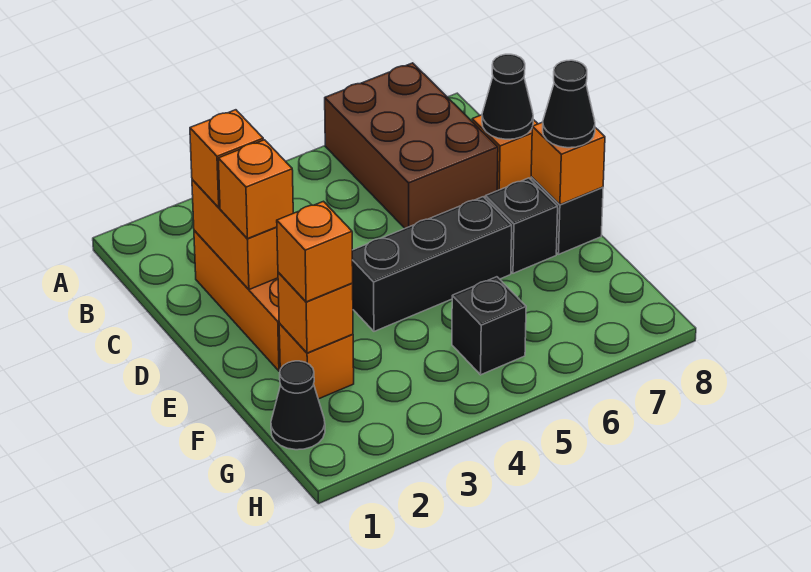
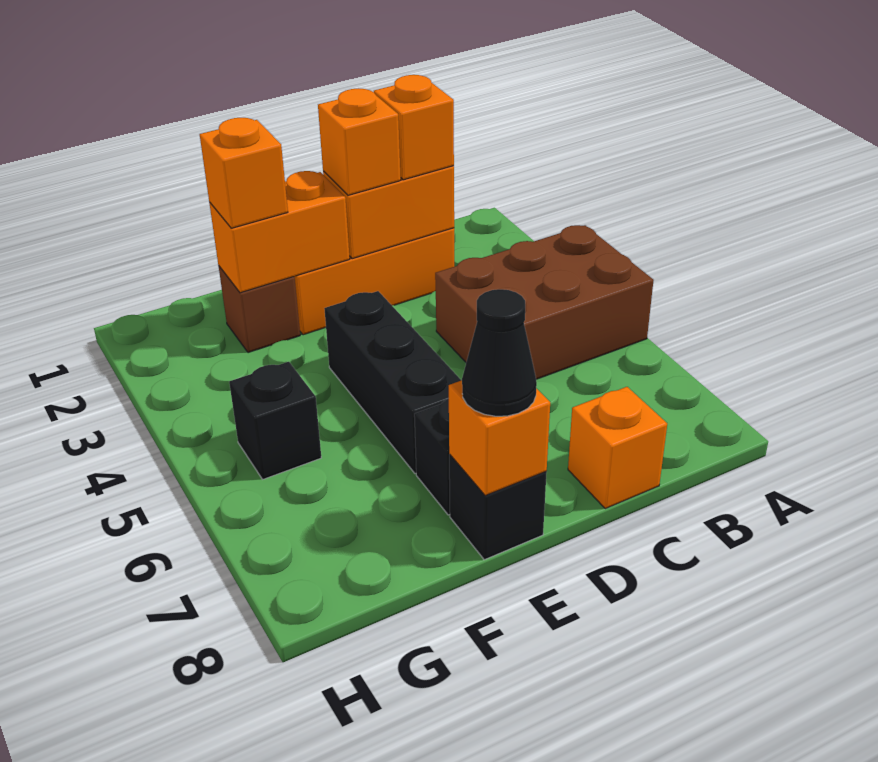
brown brick A6:C7 level 1 -> brown brick A4:C5 level 1
black cone C8 level 2 -> none
orange brick F2 level 1 -> brown brick F2 level 1
orange brick F2 level 2 -> orange brick E2:F2 level 2
black cone G1 level 1 -> none

